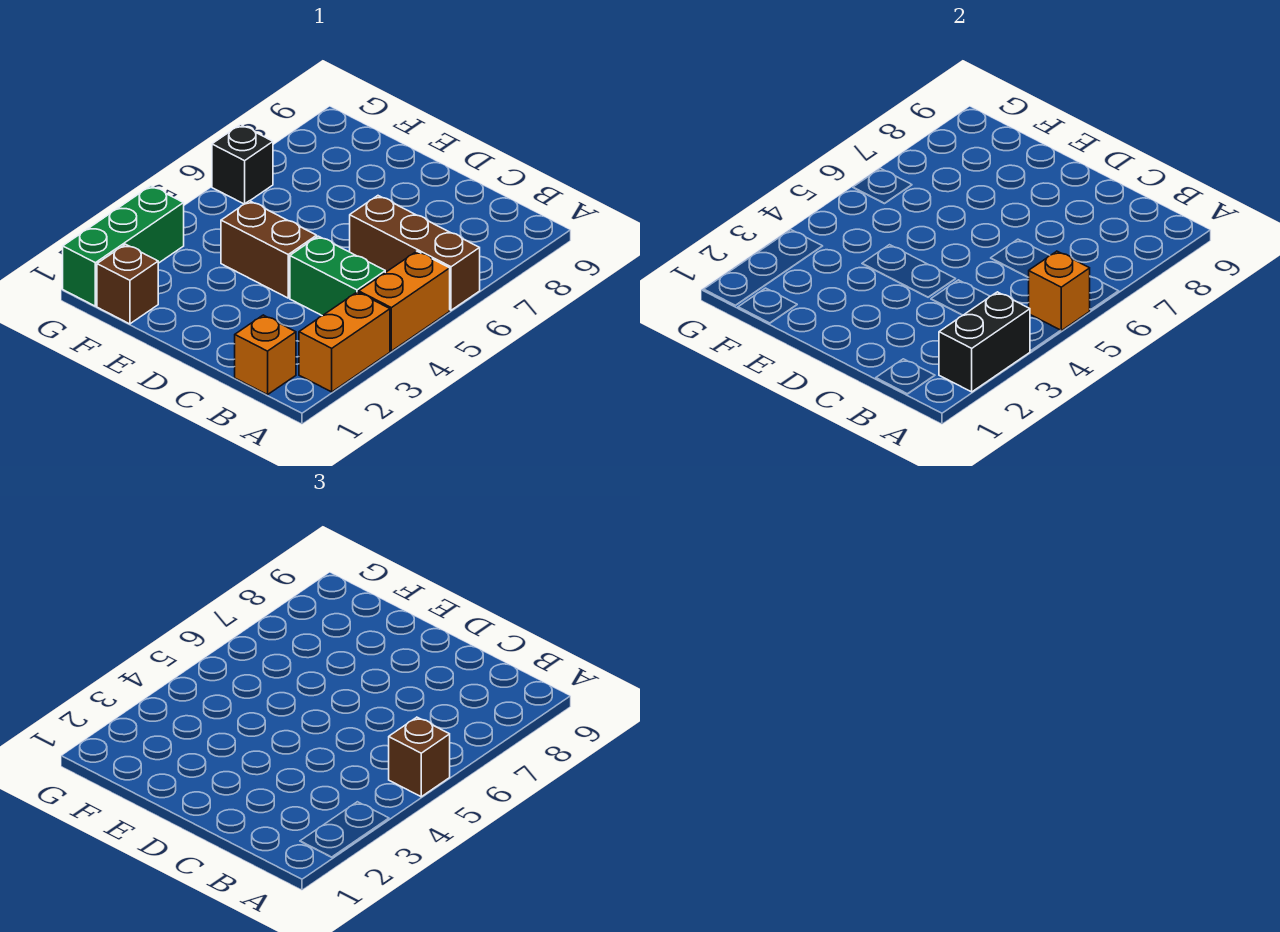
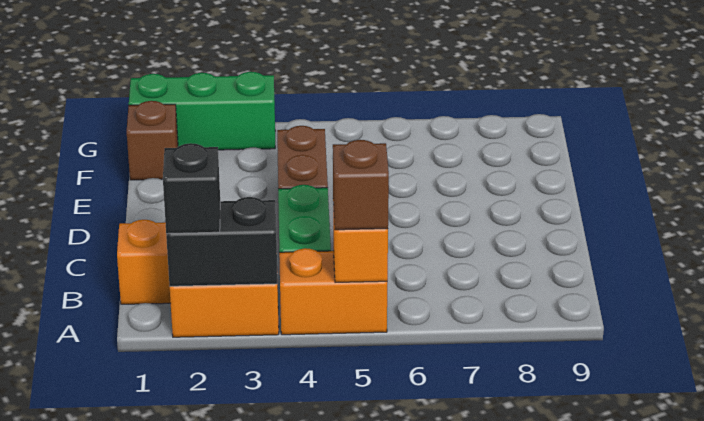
brown brick A6:C6 level 1 -> none
black brick G6 level 1 -> black brick A2 level 3

